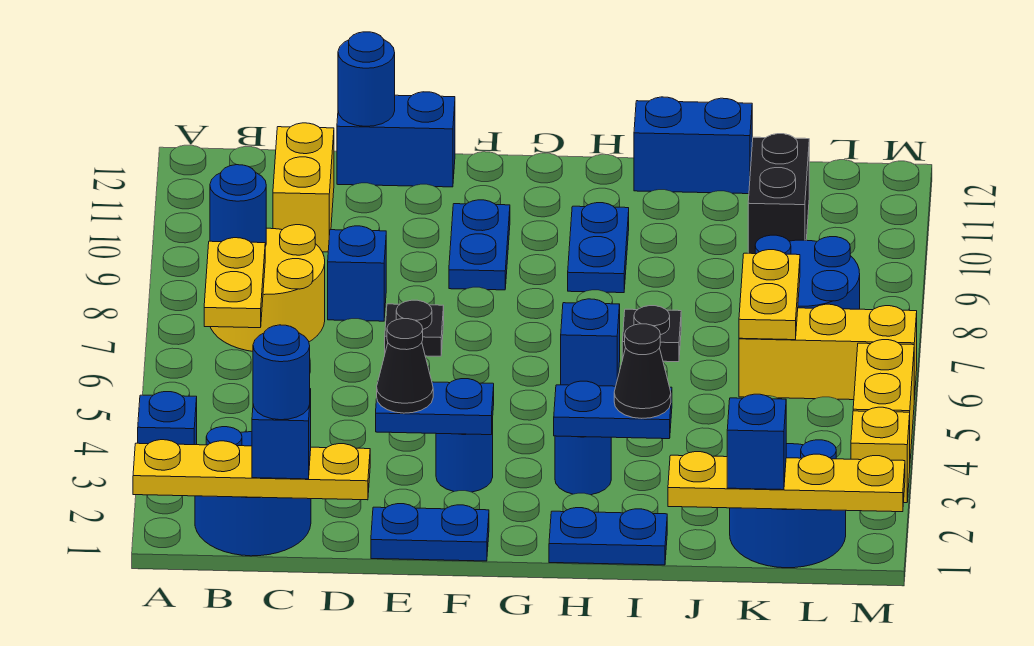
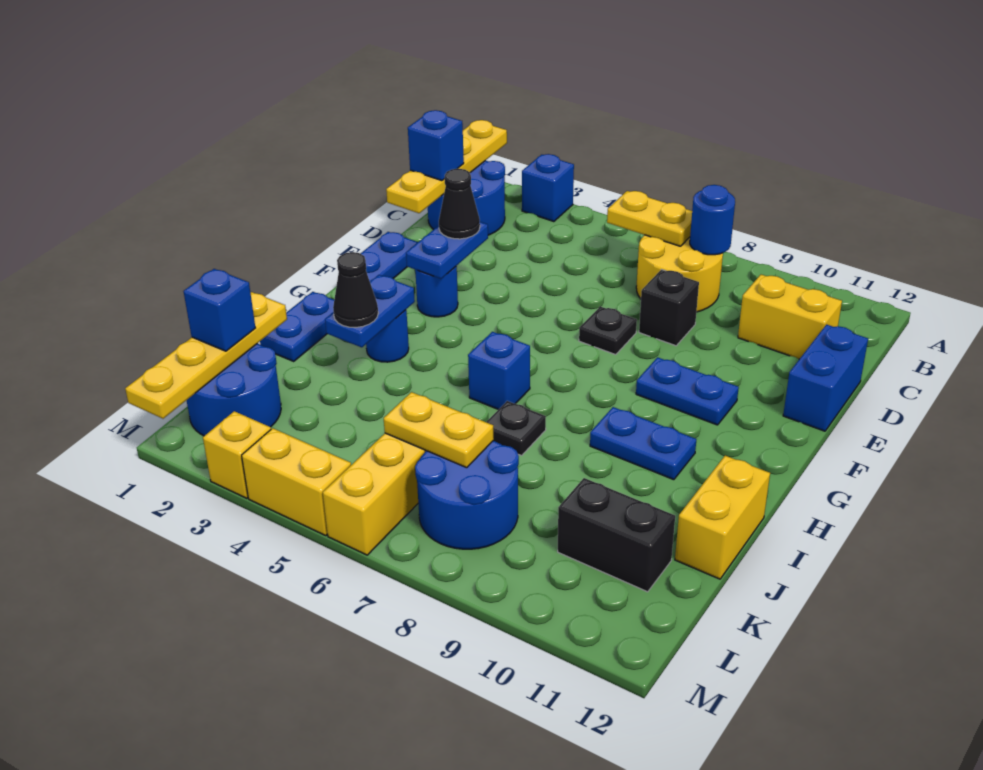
blue round brick C1 level 4 -> none
blue brick D8 level 1 -> black brick D8 level 1
blue round brick D12 level 2 -> none
blue brick I12:J12 level 1 -> yellow brick I12:J12 level 1

